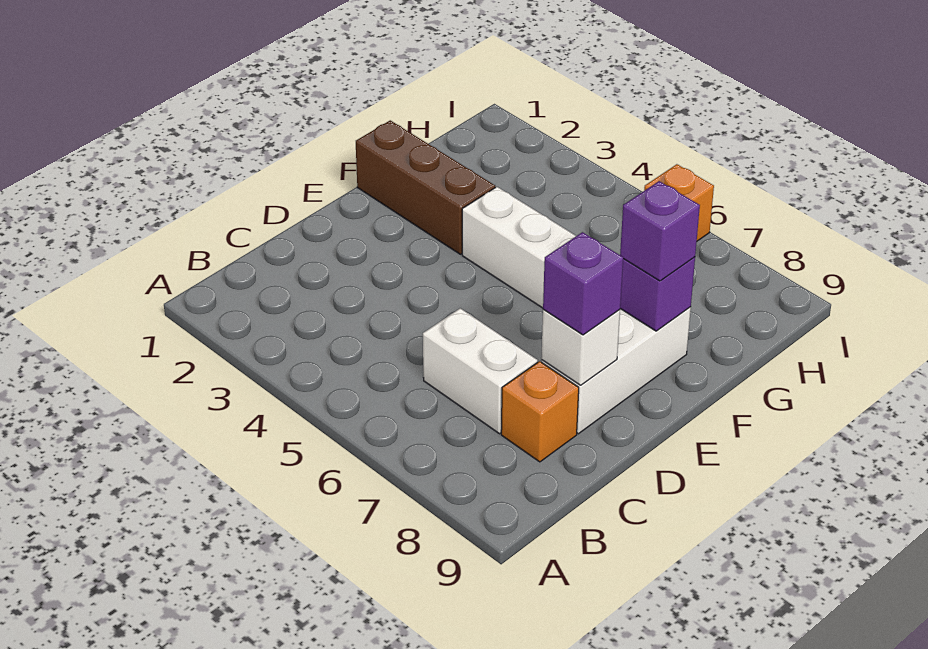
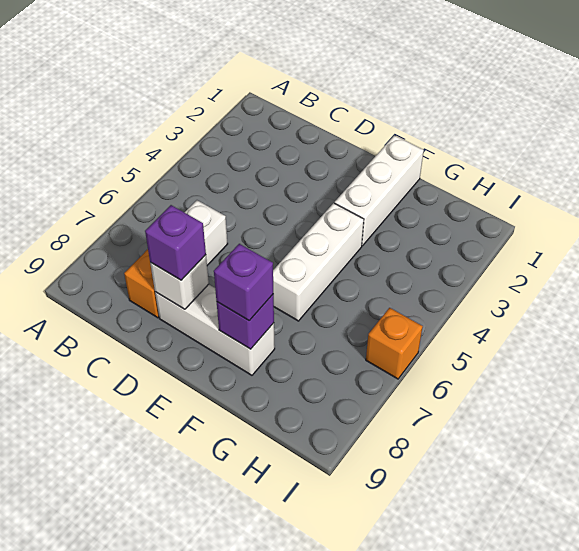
brown brick F1:F3 level 1 -> white brick F1:F3 level 1

